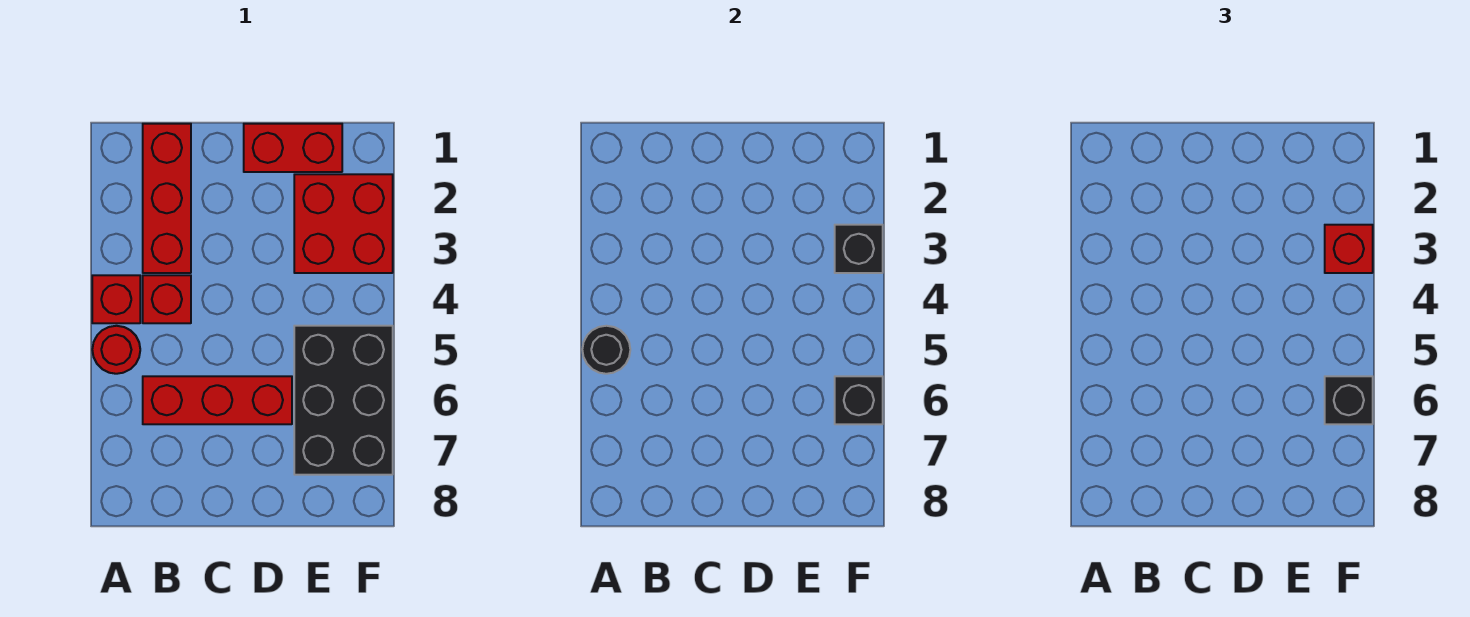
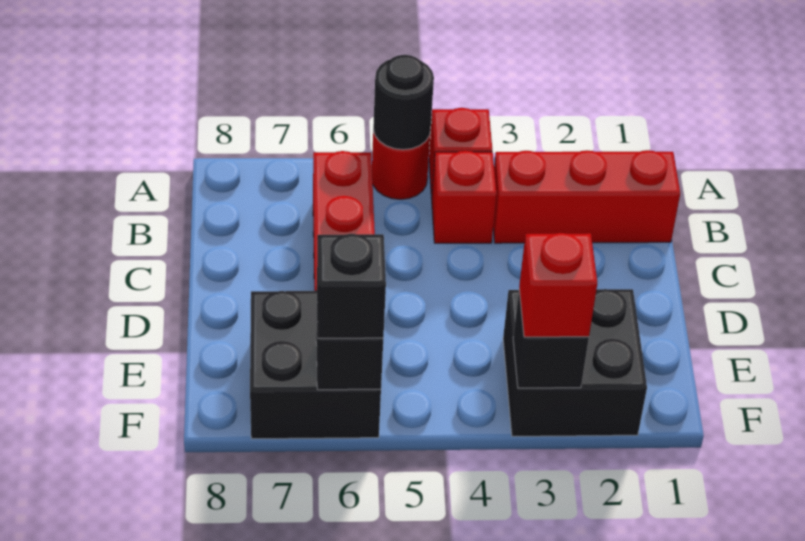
red brick D1:E1 level 1 -> none
red brick E2:F3 level 1 -> black brick E2:F3 level 1
black brick E5:F7 level 1 -> black brick E6:F7 level 1

